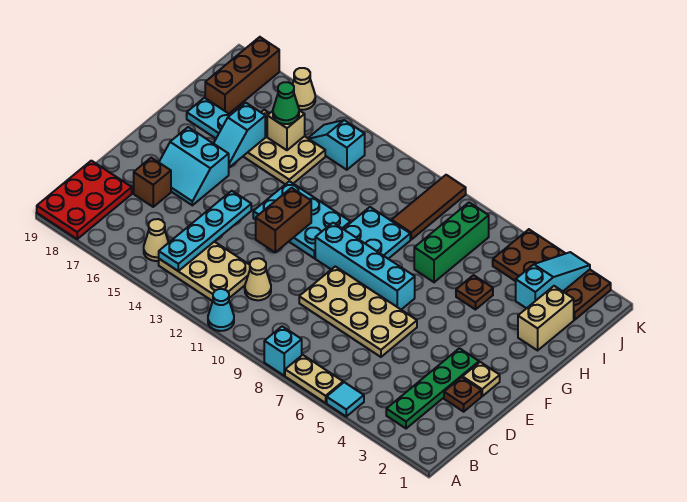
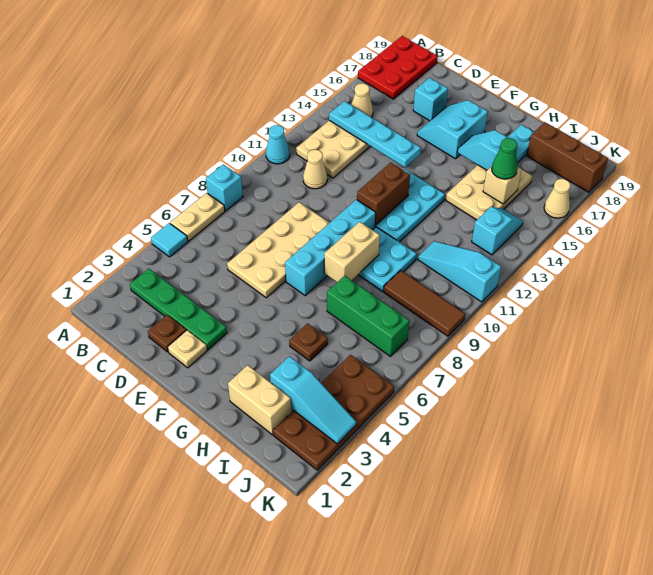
red plate A18:C19 level 1 -> red plate A17:B19 level 1
brown brick D17 level 1 -> cyan brick D17 level 1
brown brick E12:F12 level 2 -> brown brick F11:F12 level 2
none -> tan brick G8:G9 level 2
none -> cyan slope I11:K11 level 1 top K

